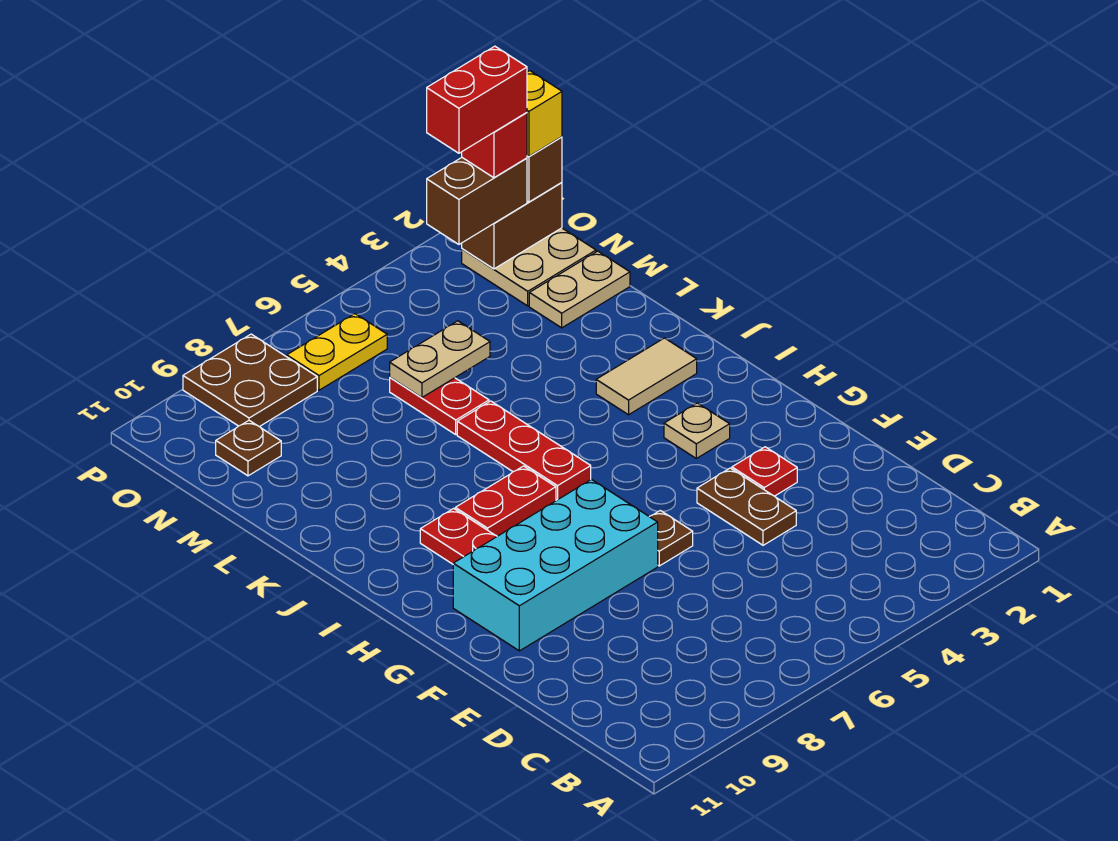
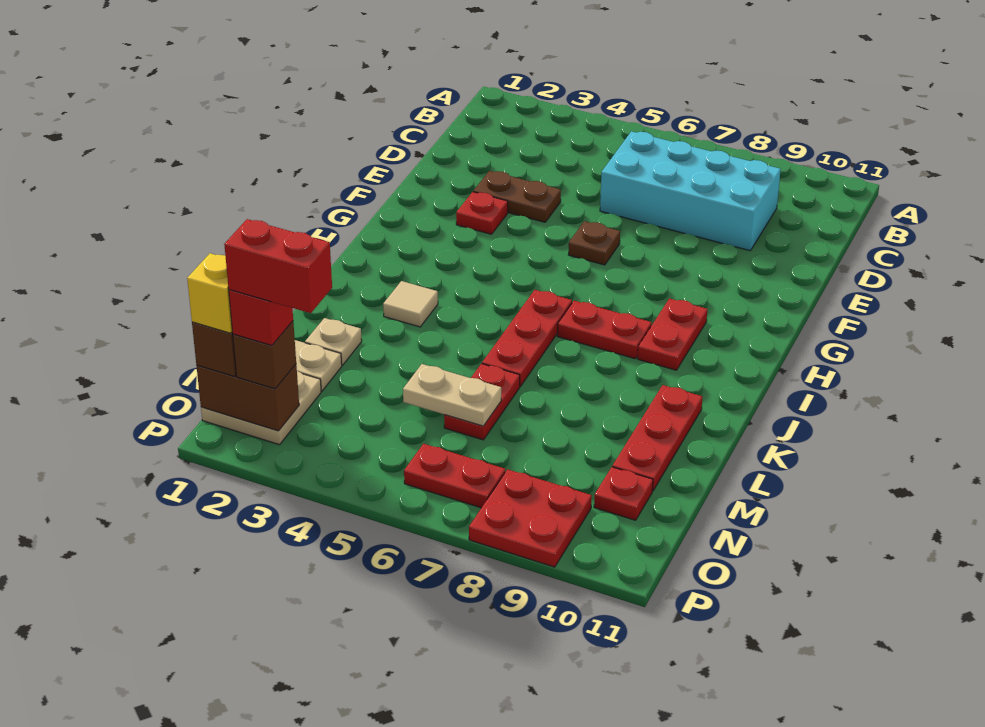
brown plate E4:F4 level 1 -> brown plate E3:E4 level 1
cyan brick F7:G10 level 1 -> cyan brick C6:D9 level 1
tan plate H3 level 1 -> tan plate L2 level 1
tan tile J2:J3 level 1 -> tan tile J3 level 1
none -> red plate K10:M10 level 1
brown plate N10 level 1 -> red plate N10 level 1
brown brick O2:O3 level 3 -> brown brick O2 level 3
yellow plate O6:O7 level 1 -> red plate O6:O7 level 1
brown plate O8:P9 level 1 -> red plate O8:P9 level 1

